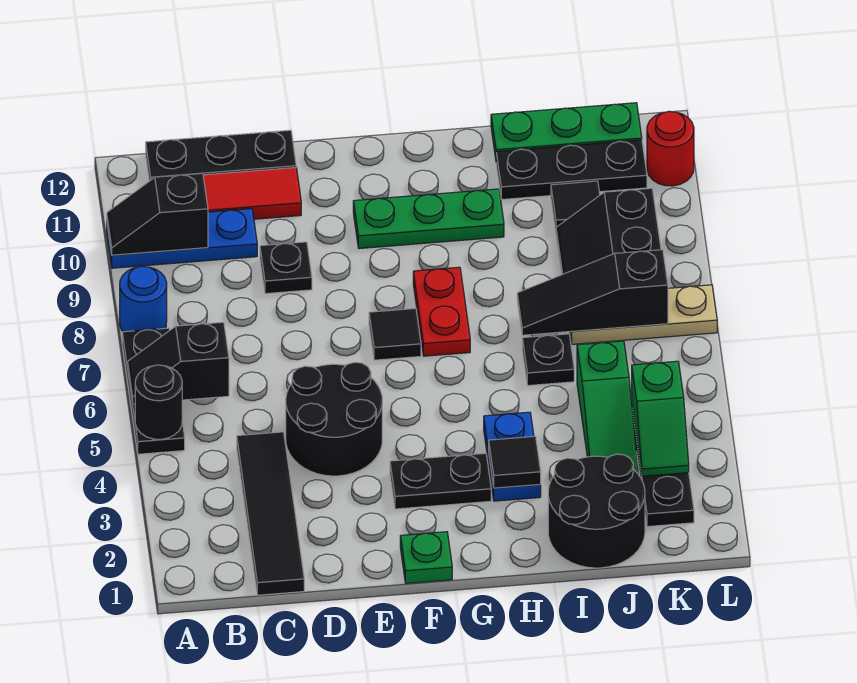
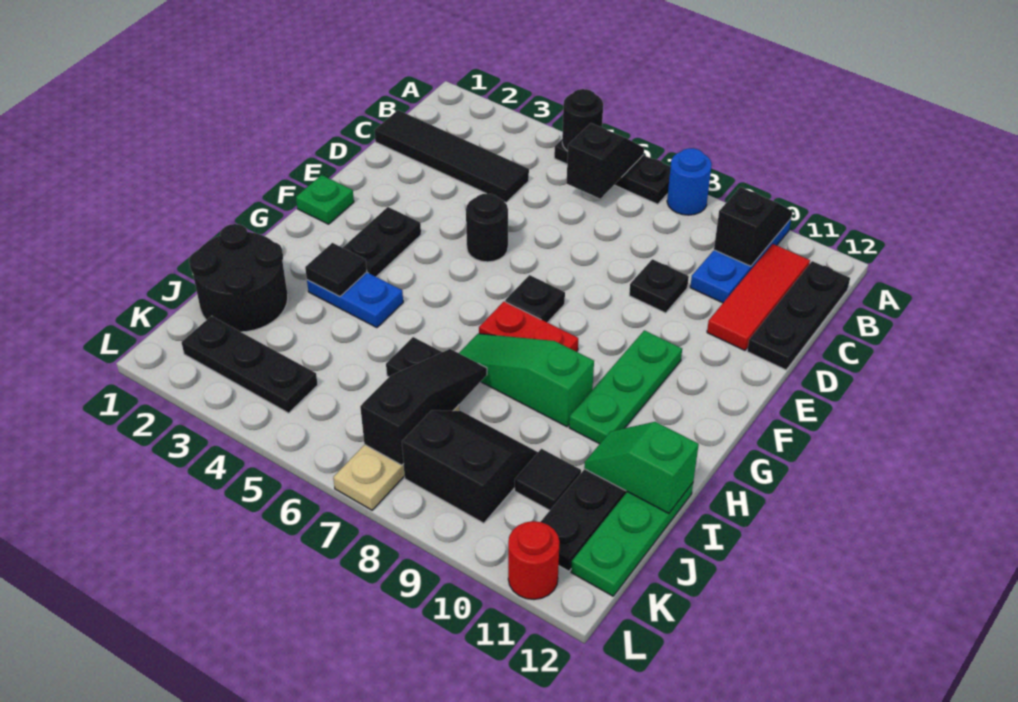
black round brick D4:E5 level 1 -> black round brick E5 level 1
black tile F7 level 1 -> black plate F7 level 1
green slope J3:J5 level 1 top 5 -> green slope H7:H9 level 1 top 9
green slope K3:K4 level 2 top 4 -> green slope I11:I12 level 2 top 12

